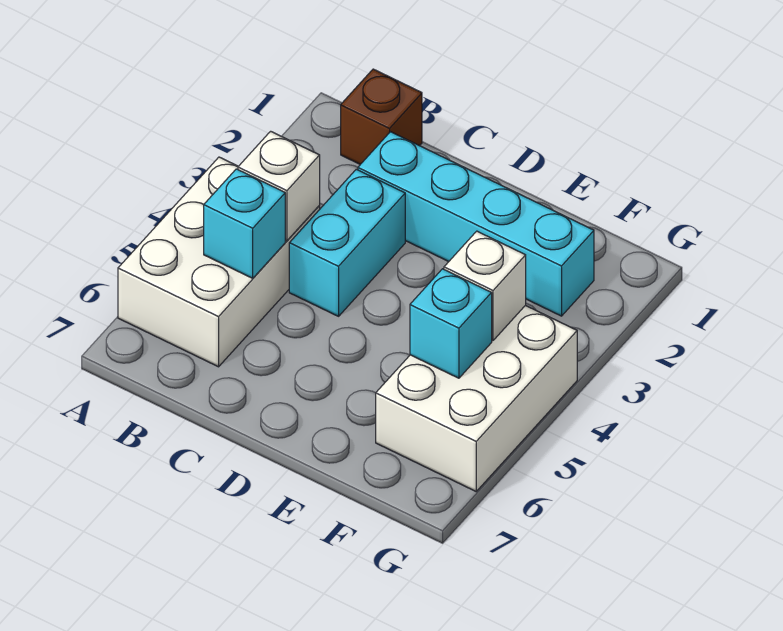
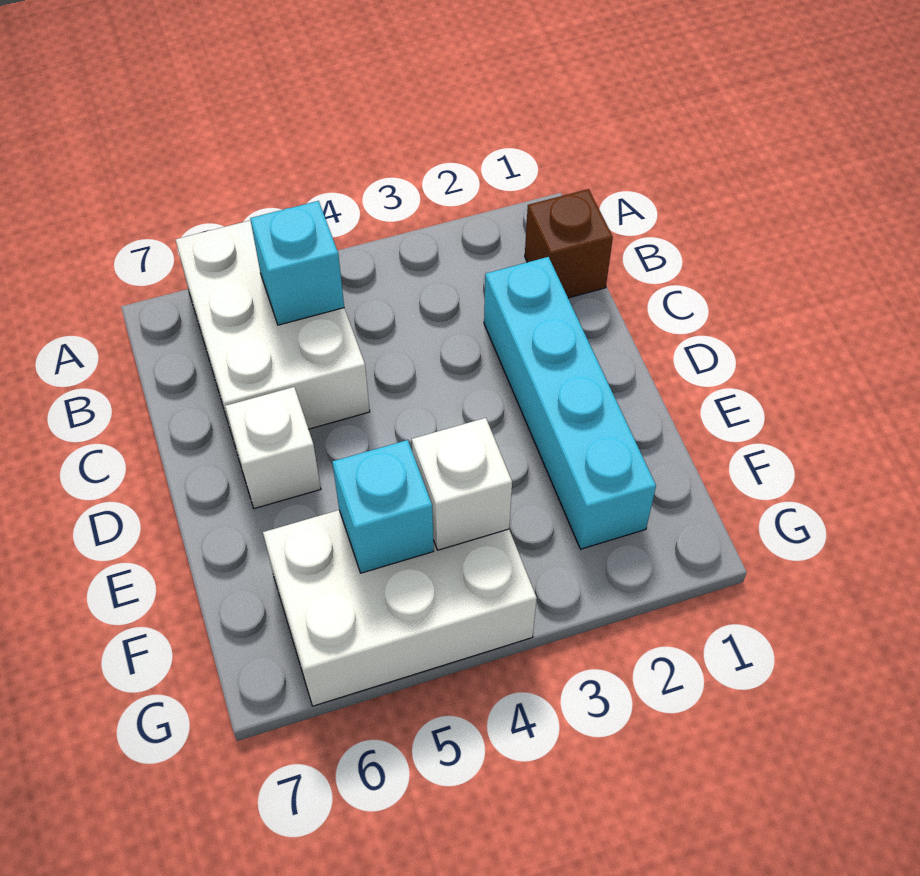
white brick A4:B6 level 1 -> white brick A5:C6 level 1
white brick B4 level 2 -> white brick D6 level 1
cyan brick C3:C4 level 1 -> none

